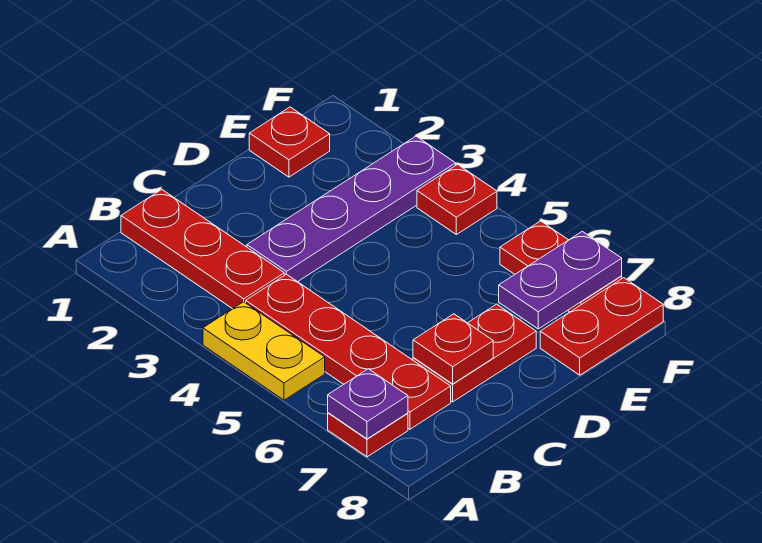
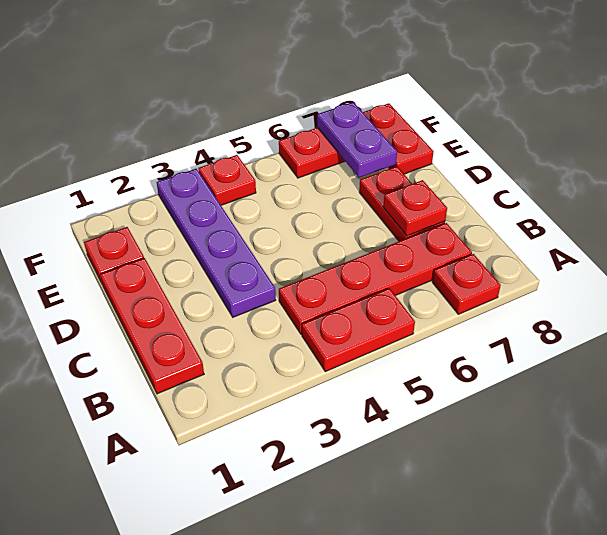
yellow plate A4:A5 level 1 -> red plate A4:A5 level 1
purple plate A7 level 2 -> none
red plate B1:B3 level 1 -> red plate B1:D1 level 1

